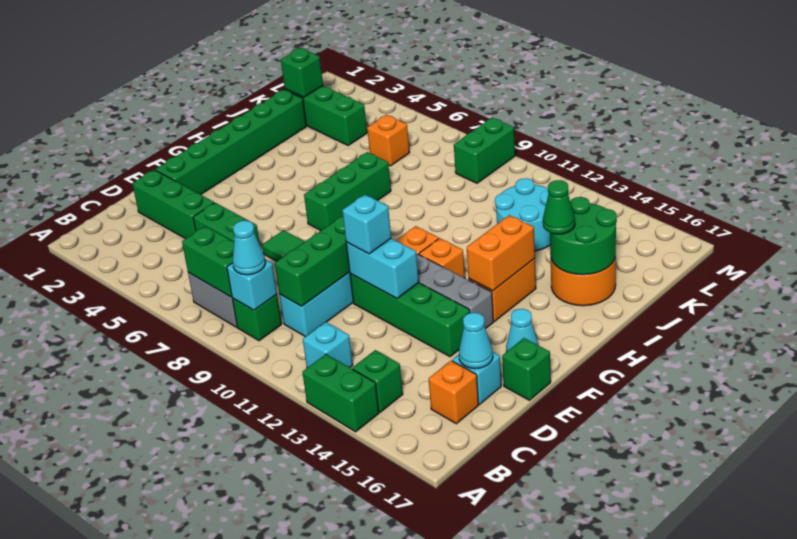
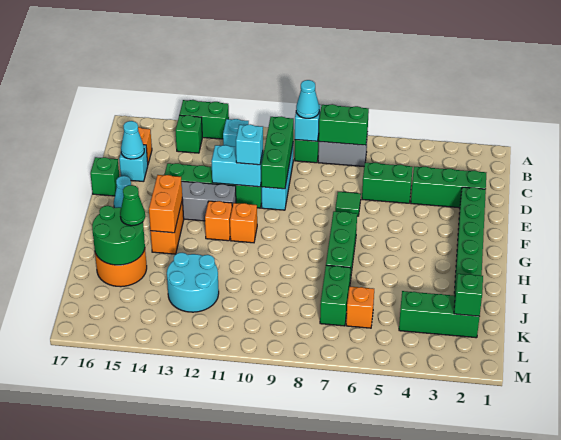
green brick L9:M9 level 1 -> green brick J7:K7 level 1

